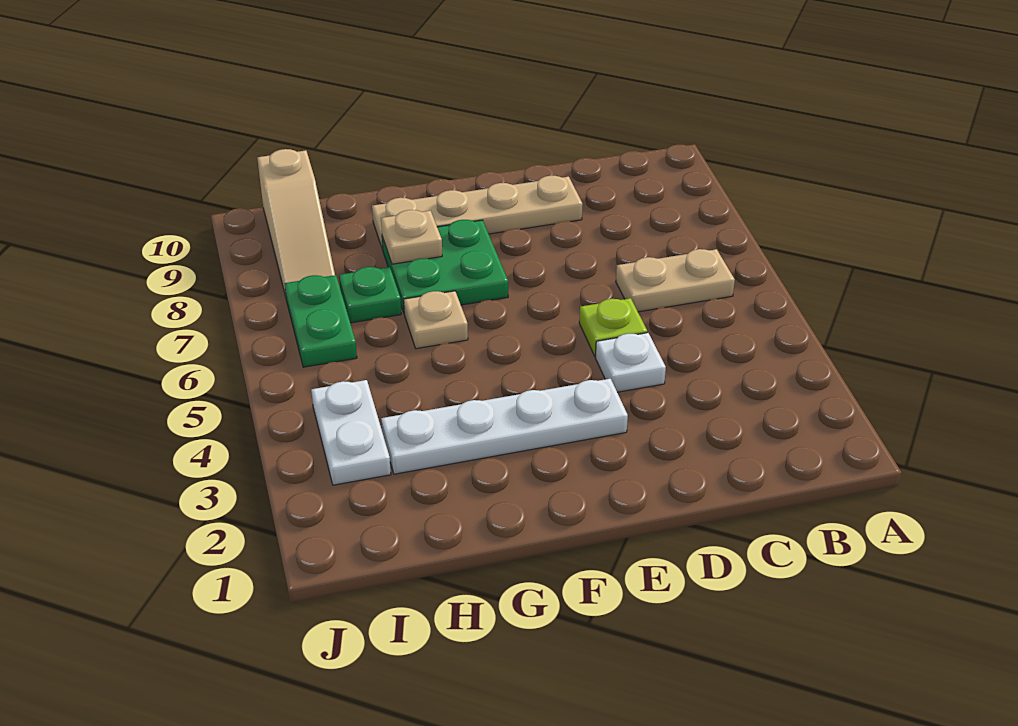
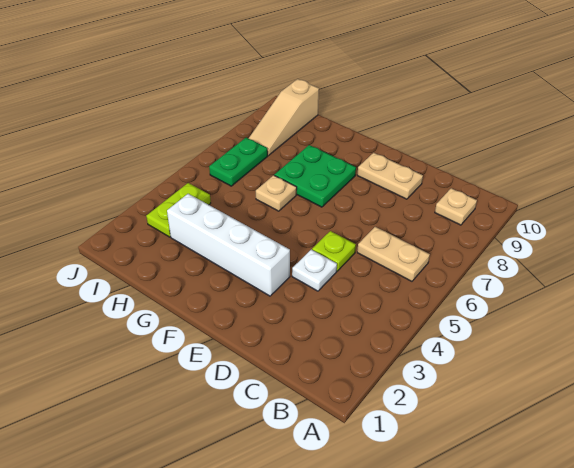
tan plate D9:G9 level 1 -> tan plate D9:E9 level 1
white plate E3:H3 level 1 -> white brick E3:H3 level 1
tan plate G8 level 2 -> tan plate B9 level 1
green plate H7 level 1 -> none
white plate I3:I4 level 1 -> lime plate I3:I4 level 1

